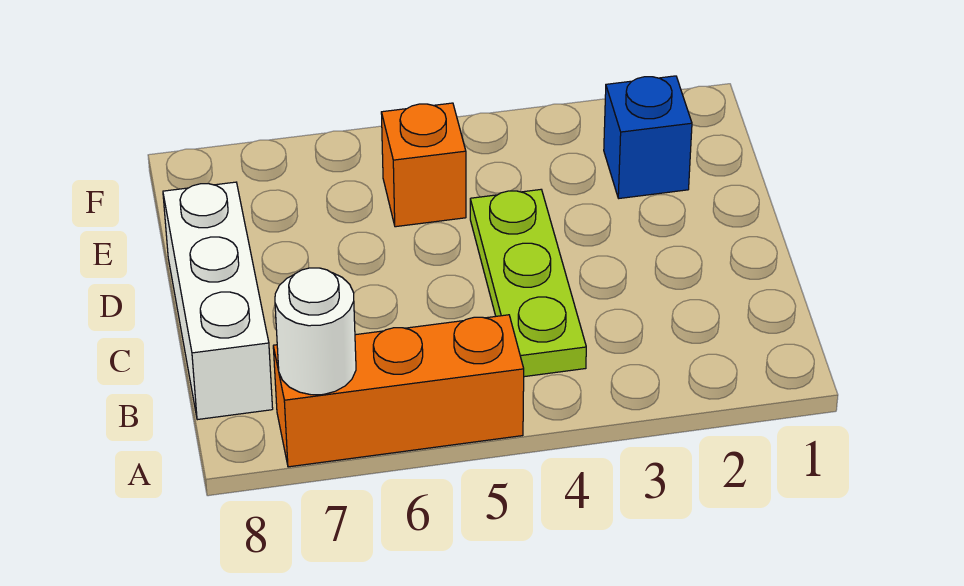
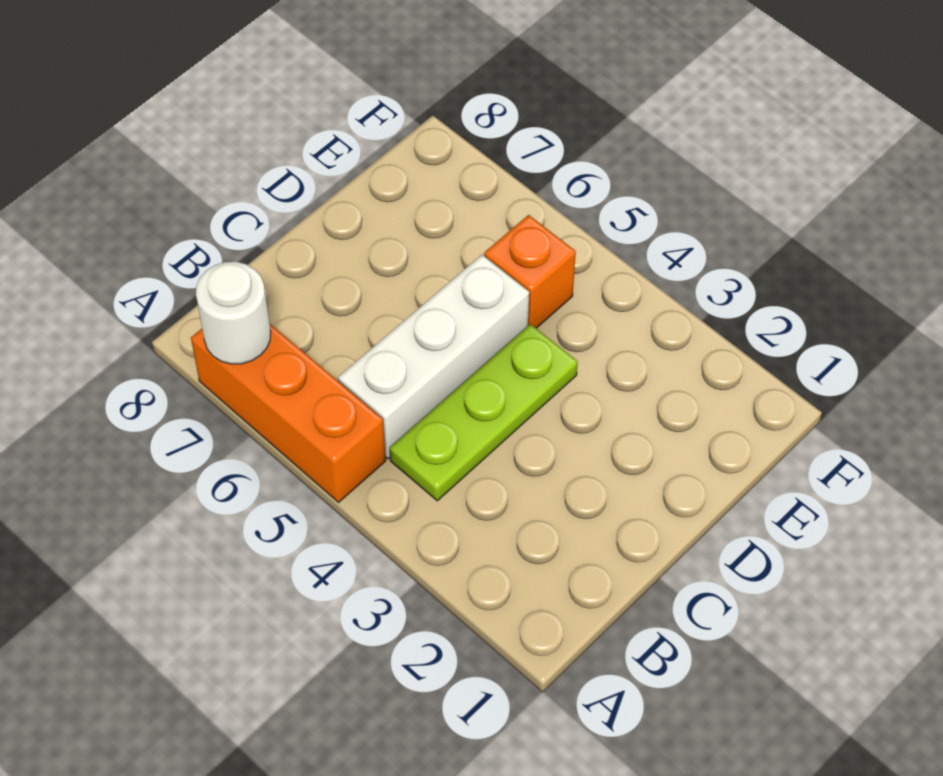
white brick B8:D8 level 1 -> white brick B5:D5 level 1
blue brick E2 level 1 -> none

